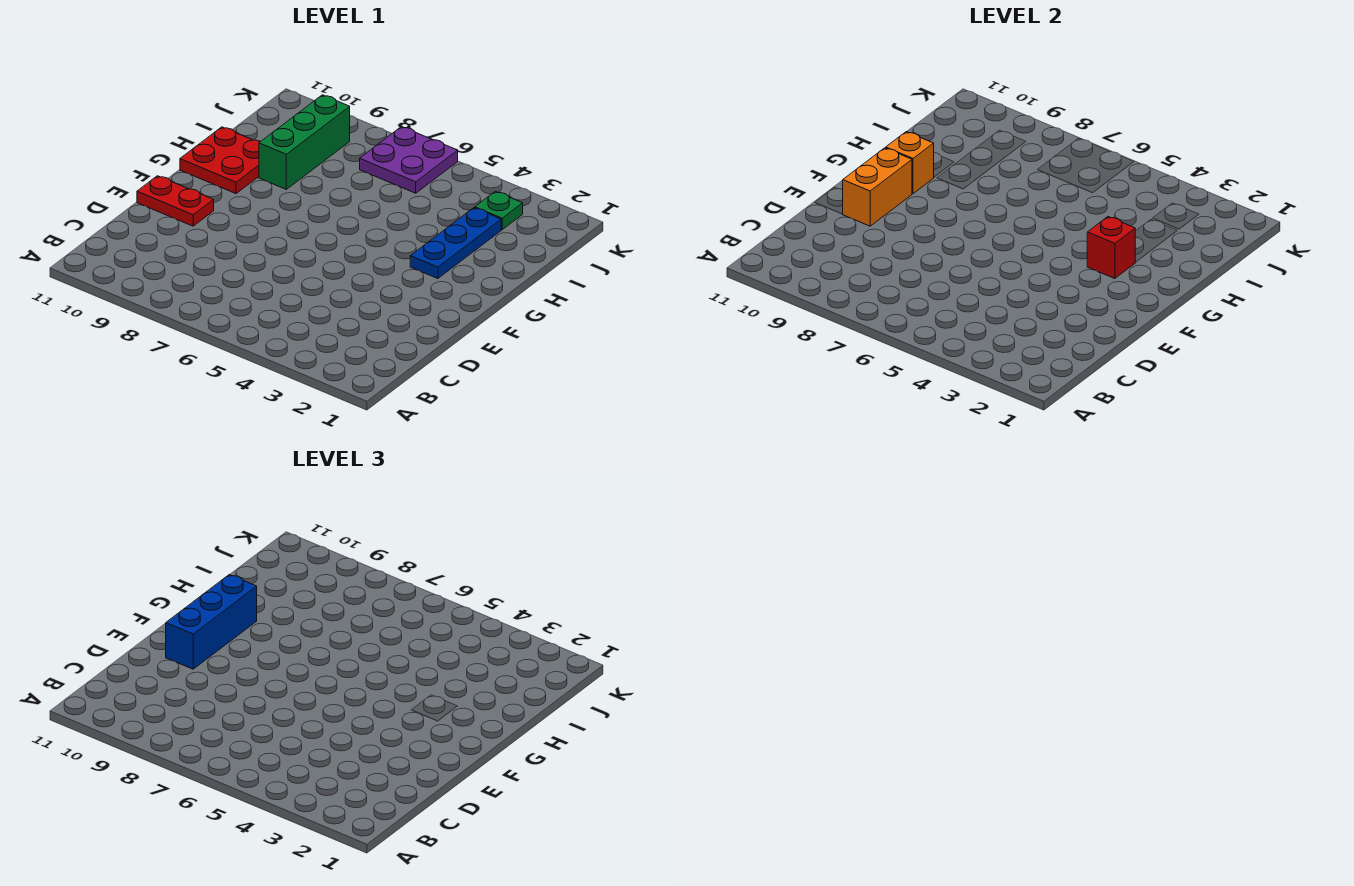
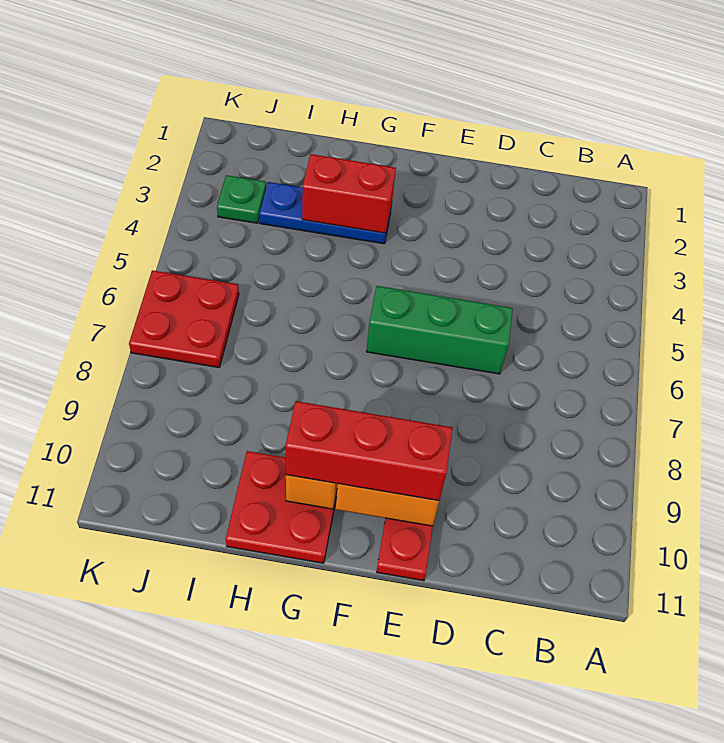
blue brick E10:G10 level 3 -> red brick E10:G10 level 3
red brick G3 level 2 -> red brick G3:H3 level 2
green brick H9:J9 level 1 -> green brick D6:F6 level 1
purple plate J6:K7 level 1 -> red plate J6:K7 level 1

